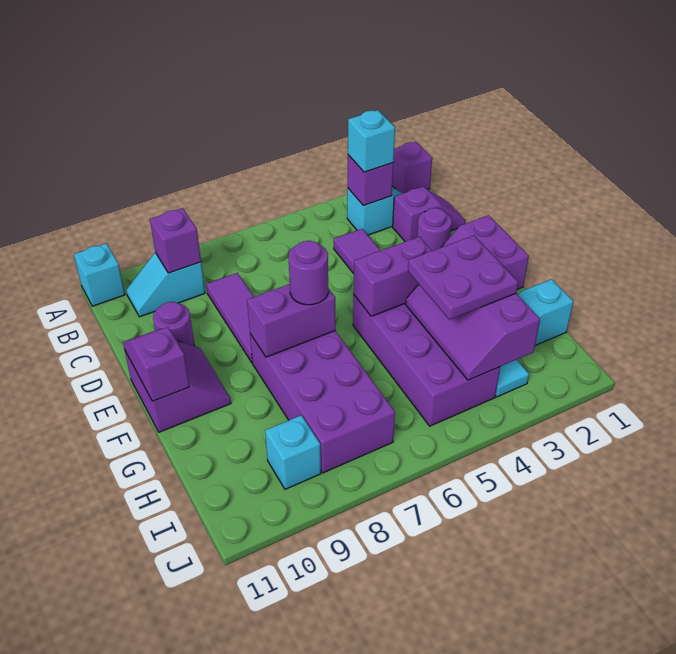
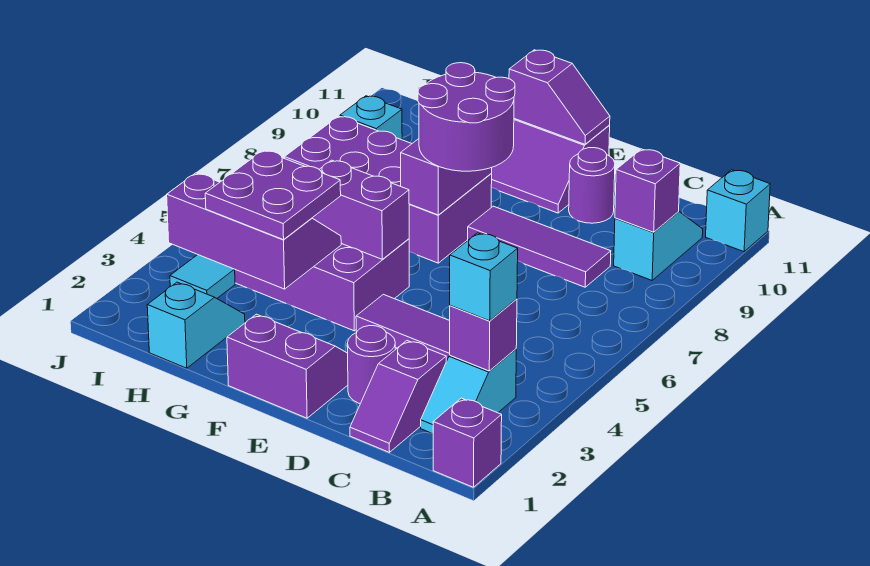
purple brick F4:F5 level 2 -> purple brick F5:G5 level 2
purple round brick F7 level 3 -> purple round brick E7:F8 level 3

